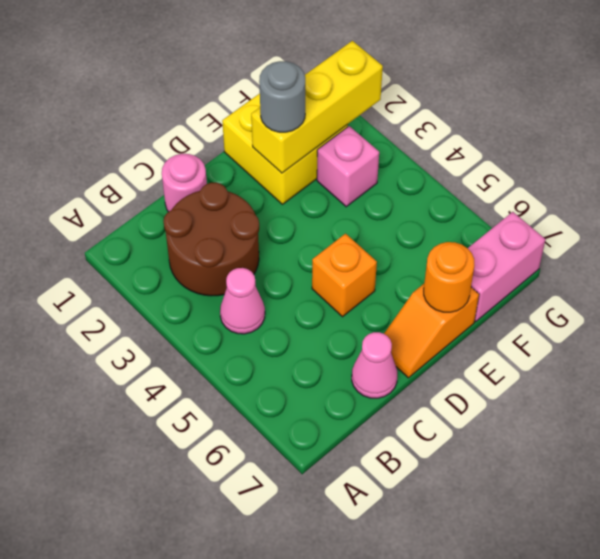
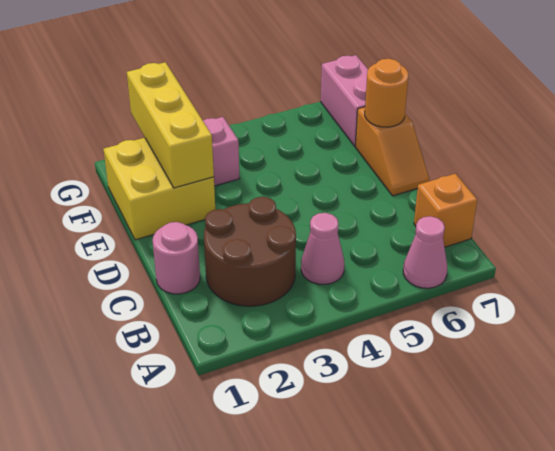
pink cone C7 level 1 -> pink cone A6 level 1
orange brick D5 level 1 -> orange brick B7 level 1
grey round brick E2 level 3 -> none

